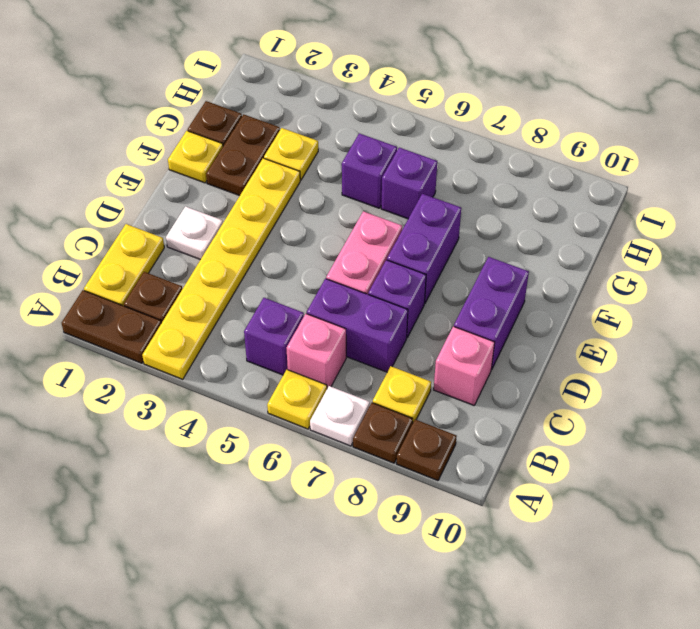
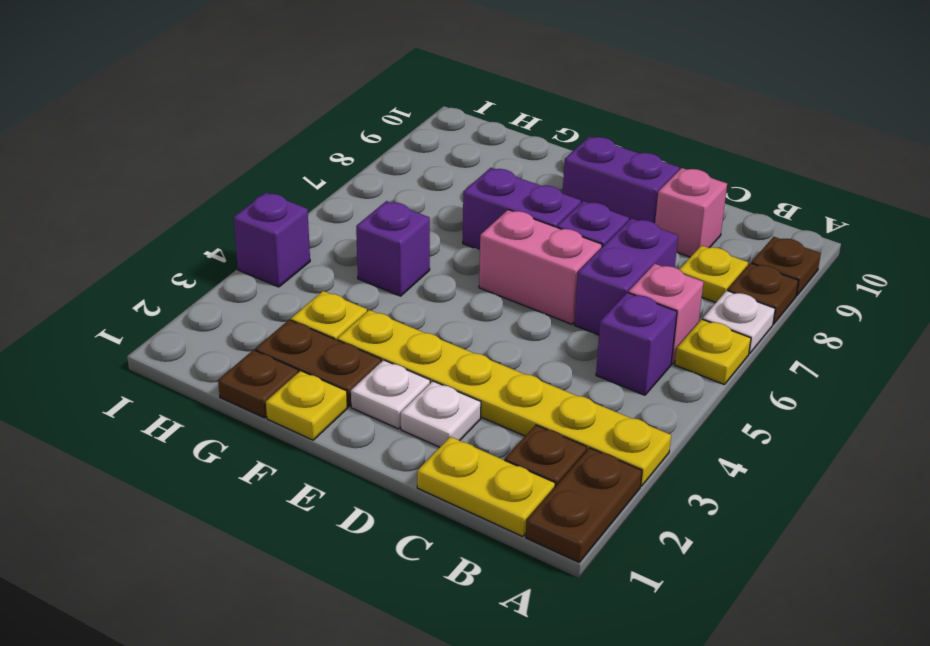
none -> white plate E2 level 1
purple brick G6 level 1 -> purple brick I4 level 1

